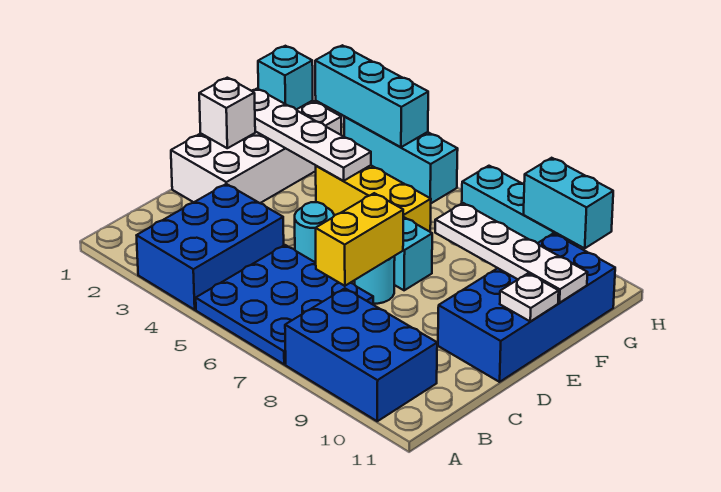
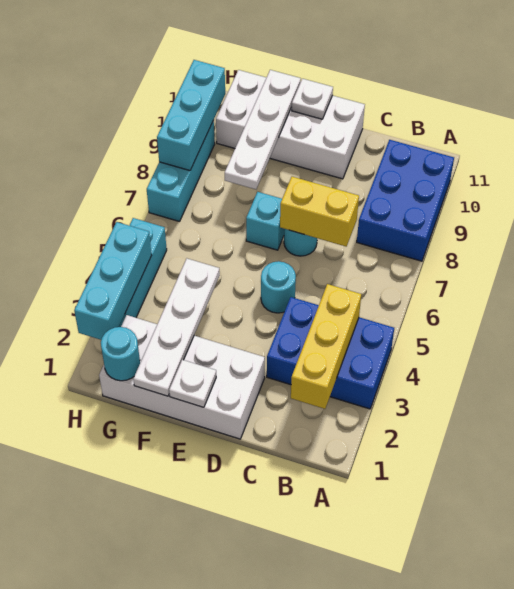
blue plate A5:C7 level 1 -> none
blue brick D10:G11 level 1 -> white brick D10:G11 level 1
white brick E1 level 2 -> white plate E1 level 2
yellow brick F4:F6 level 1 -> yellow brick B2:B4 level 2
cyan brick G1 level 2 -> cyan round brick G1 level 2
cyan brick H9:H10 level 2 -> cyan brick H8:H10 level 2

